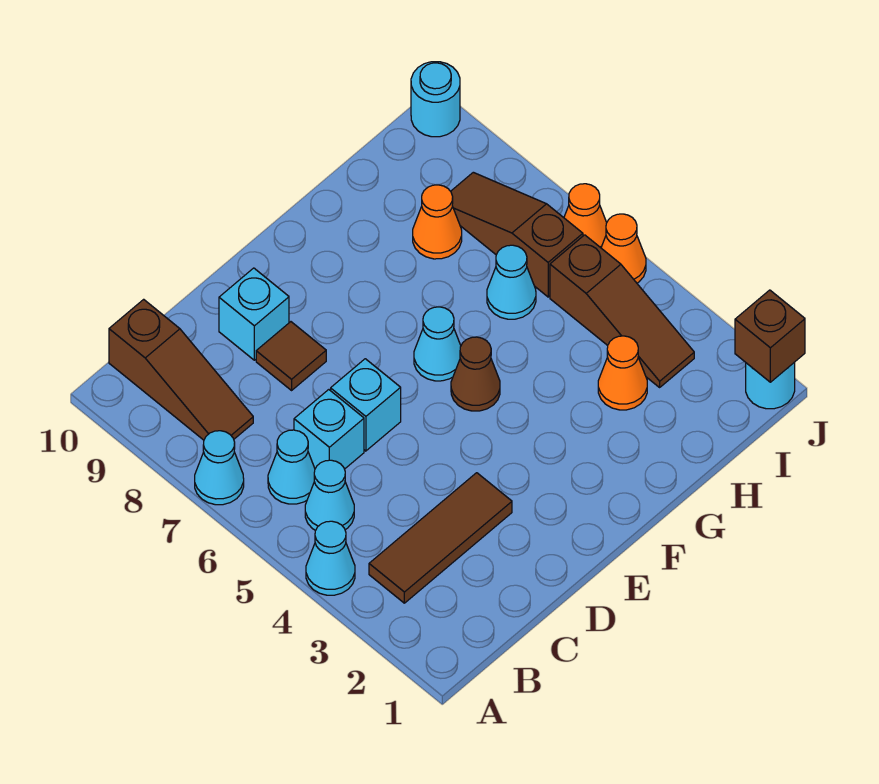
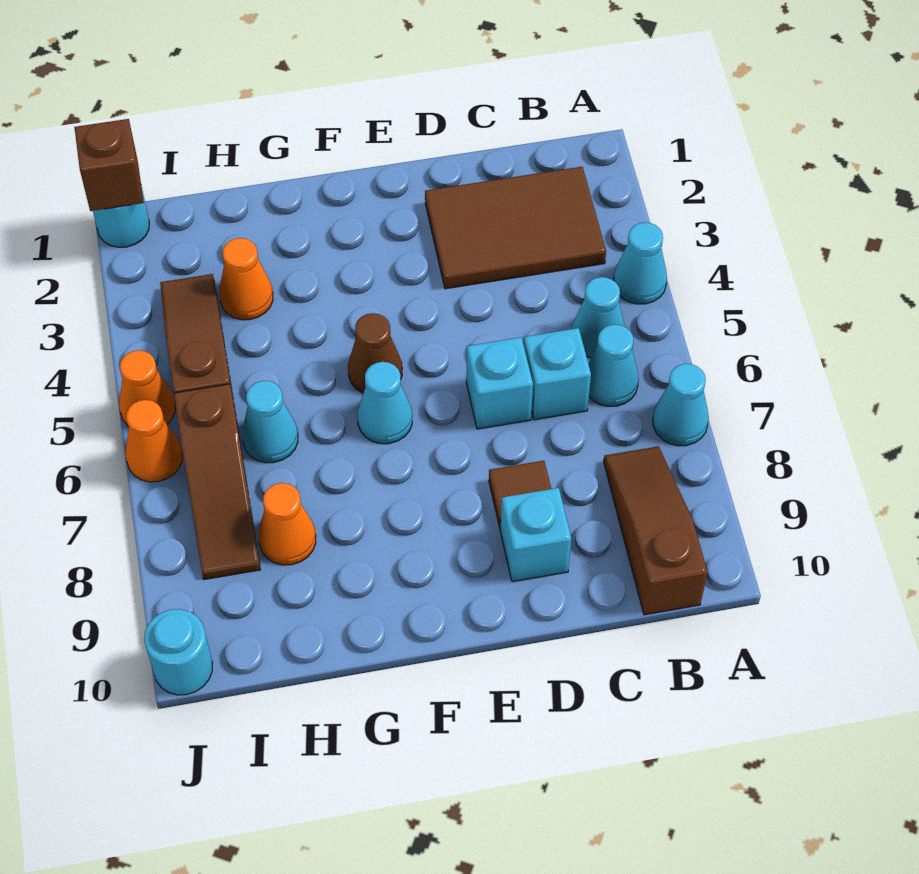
brown tile B3:D3 level 1 -> brown tile B2:D3 level 1

